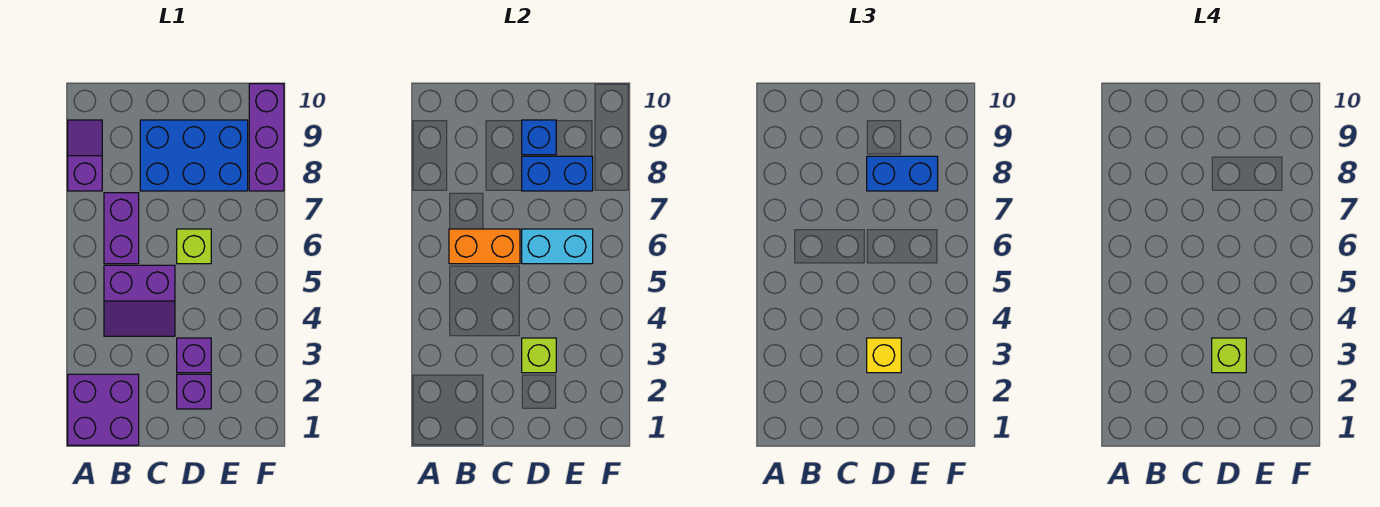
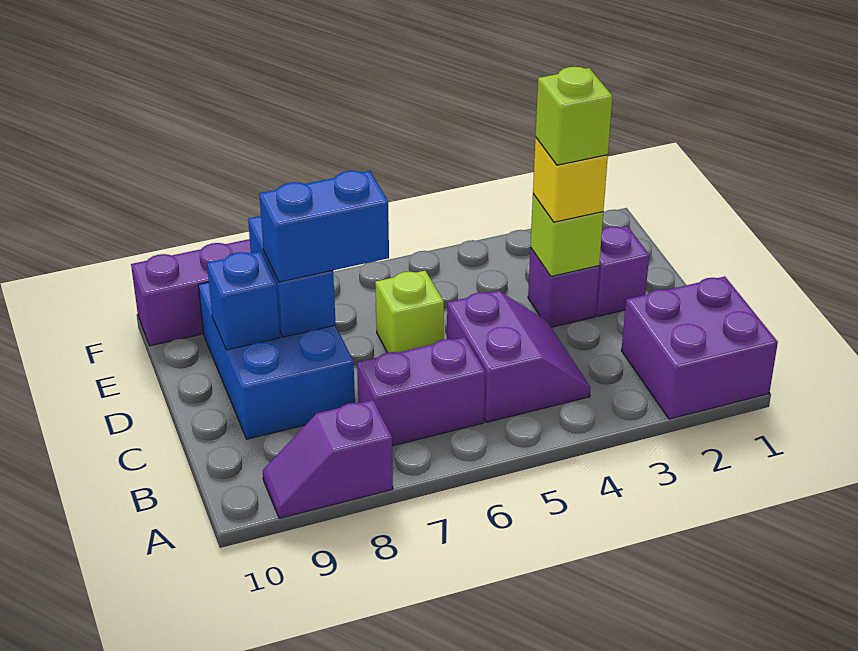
orange brick B6:C6 level 2 -> none
cyan brick D6:E6 level 2 -> none
blue brick D8:E8 level 3 -> blue brick D7:D8 level 3

